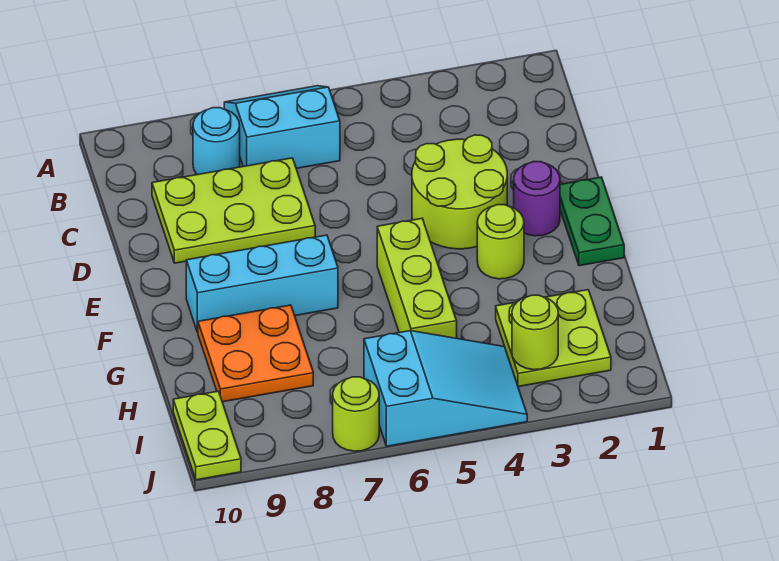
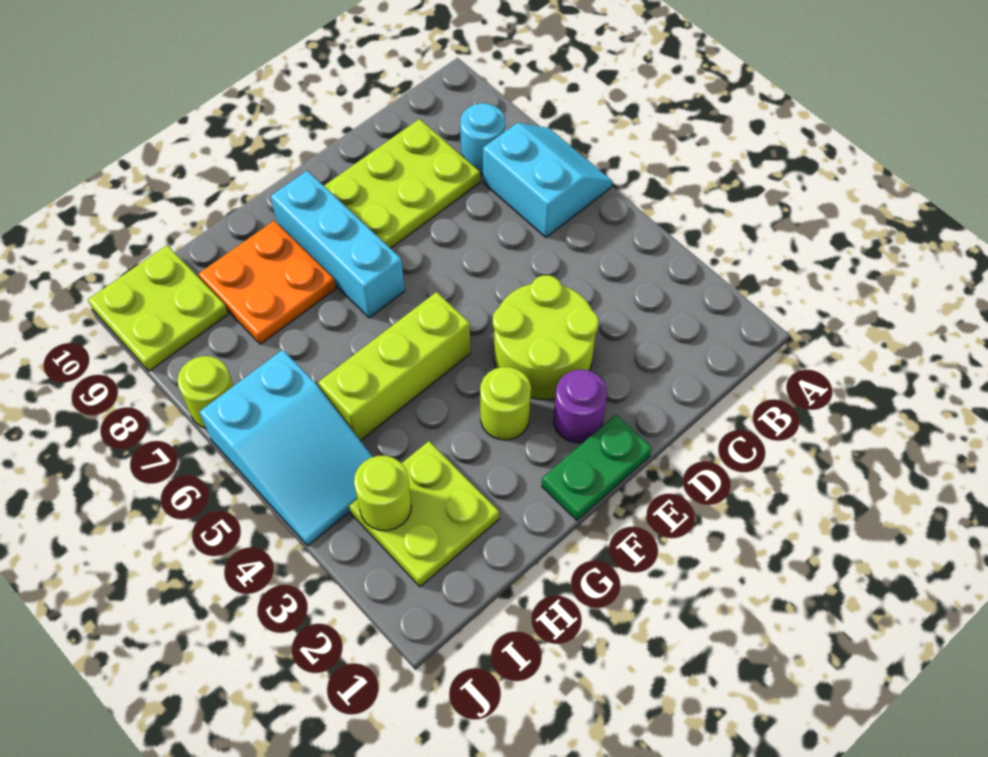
lime plate C7:D9 level 1 -> lime plate C8:E9 level 1
lime plate I10:J10 level 1 -> lime plate I9:J10 level 1

